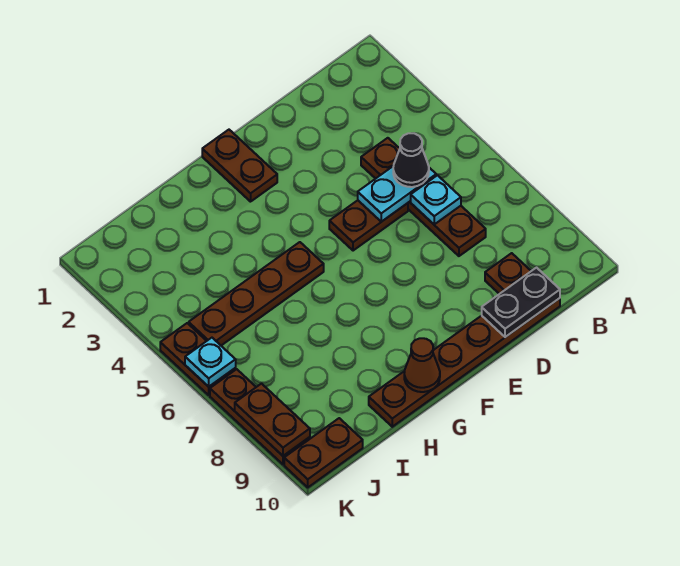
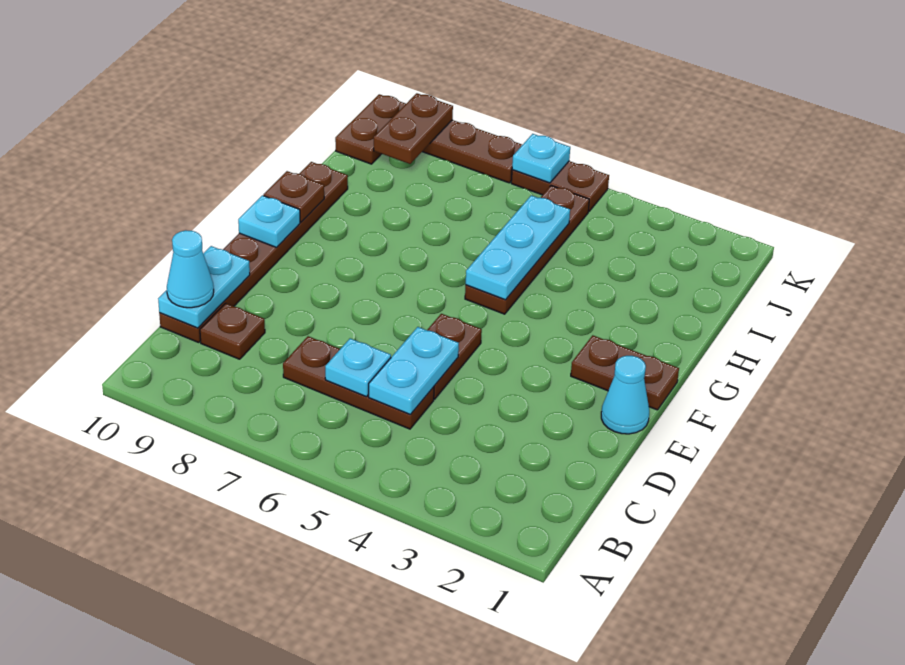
brown plate C4:C7 level 1 -> brown plate C5:C7 level 1
black cone C5 level 3 -> none
black plate C10:D10 level 2 -> cyan plate C10:D10 level 2
none -> cyan cone C10 level 3
none -> cyan cone E1 level 1
none -> cyan plate F10 level 2
none -> cyan plate G5:I5 level 2
brown cone G10 level 2 -> brown plate G10 level 2
brown plate K8:K9 level 2 -> brown plate J9:K9 level 2

